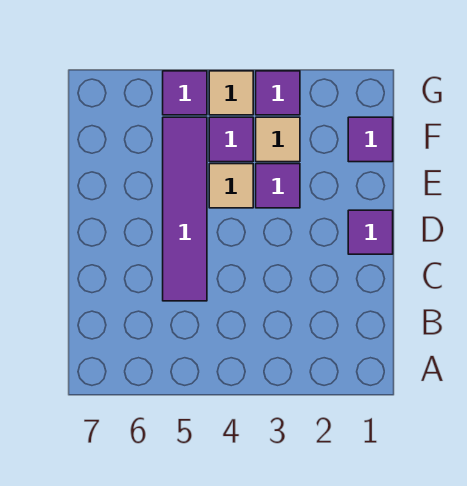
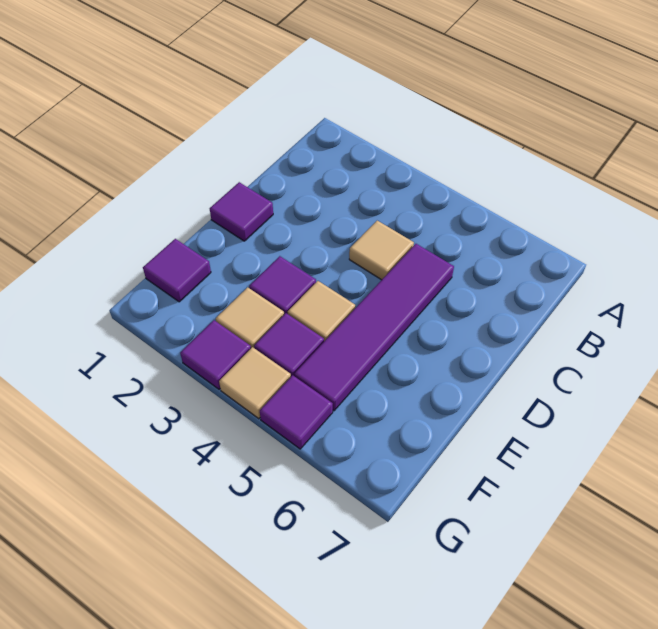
none -> tan tile C4 level 1

